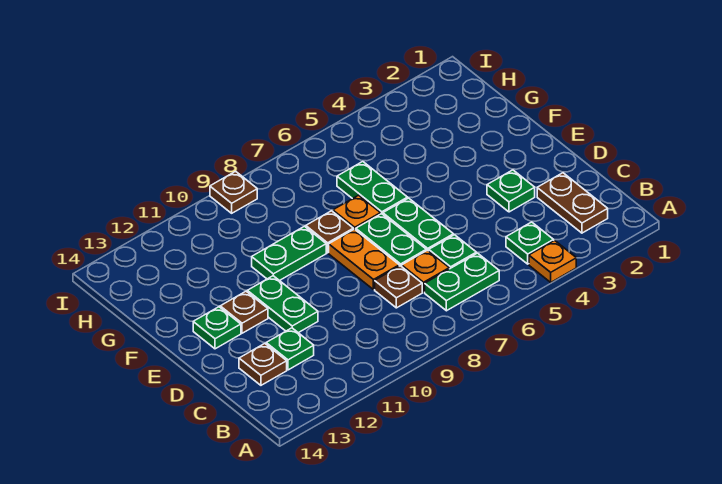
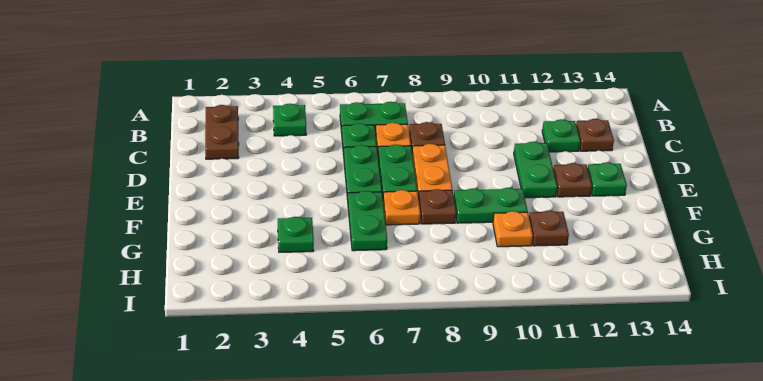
orange plate A4 level 1 -> orange plate G10 level 1
green plate D3 level 1 -> green plate G4 level 1
brown plate I9 level 1 -> brown plate G11 level 1

